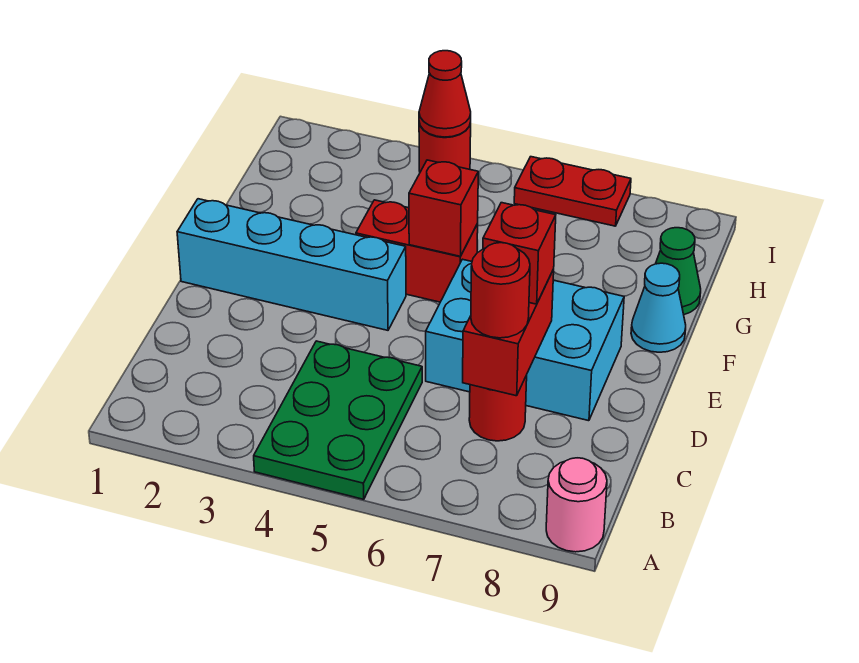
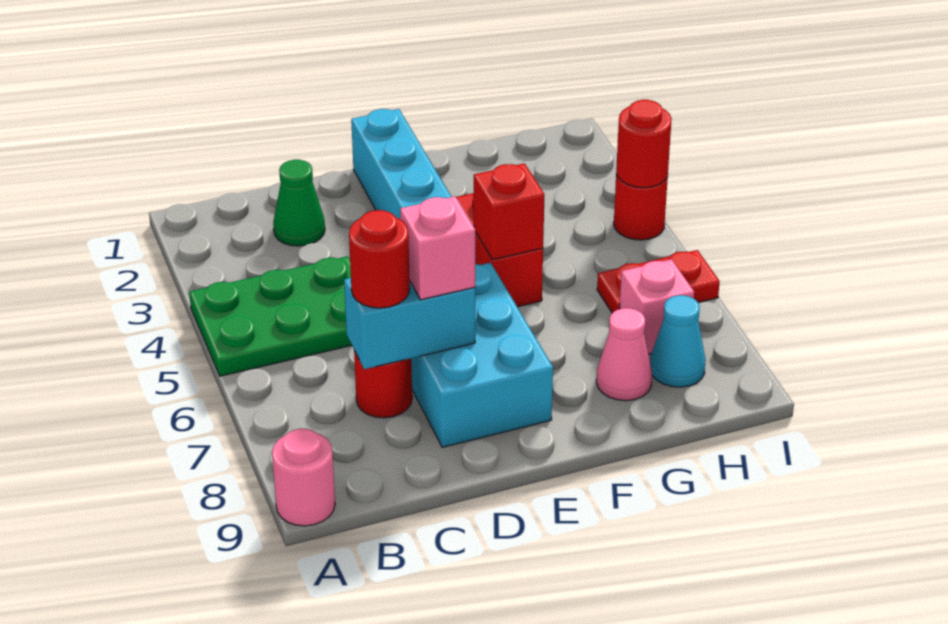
red brick C7:D7 level 2 -> cyan brick C7:D7 level 2
red brick D7 level 3 -> pink brick D7 level 3
cyan cone F9 level 1 -> cyan cone H8 level 1
none -> pink cone G8 level 1
green cone G9 level 1 -> green cone C2 level 1
none -> pink brick H7 level 1
red cone I4 level 2 -> red round brick I4 level 2
red plate I6:I7 level 1 -> red plate H6:I6 level 1

